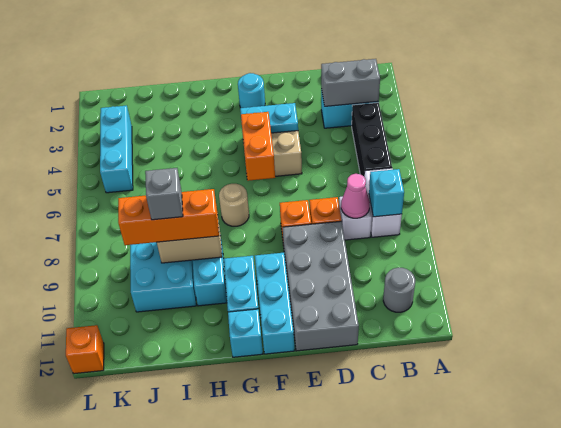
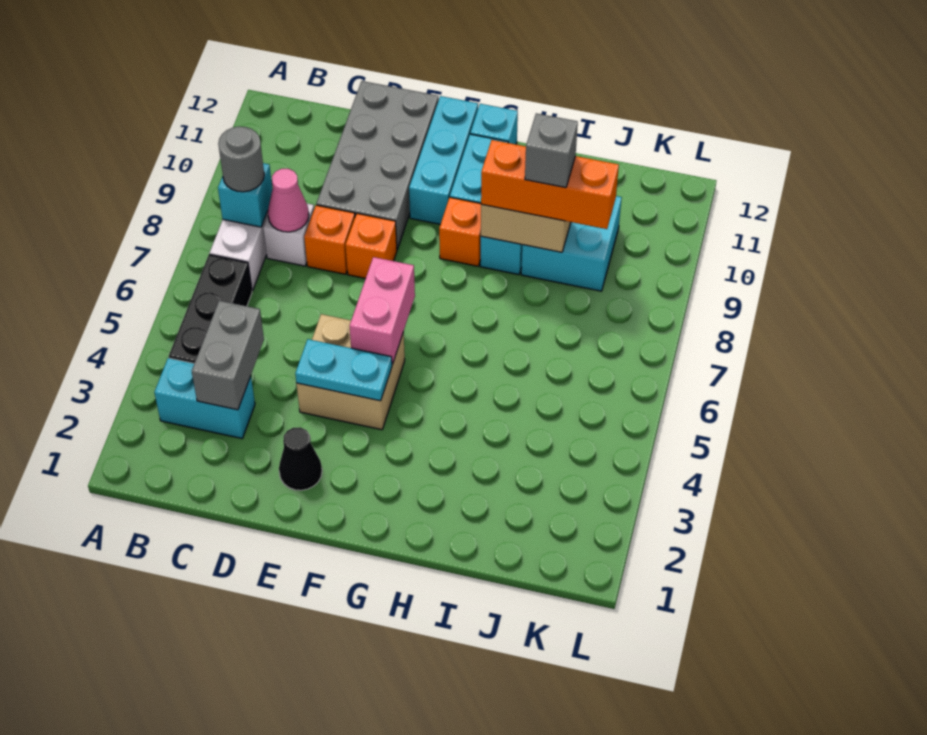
grey brick B3:C3 level 2 -> grey brick C3:C4 level 2
grey round brick B11 level 1 -> grey round brick B8 level 3
none -> black cone E2 level 1
cyan round brick F2 level 1 -> none
orange brick F5:F6 level 2 -> pink brick F5:F6 level 2
tan round brick G7 level 1 -> none
cyan brick K3:K5 level 1 -> none
orange brick L12 level 1 -> orange brick G9 level 1

